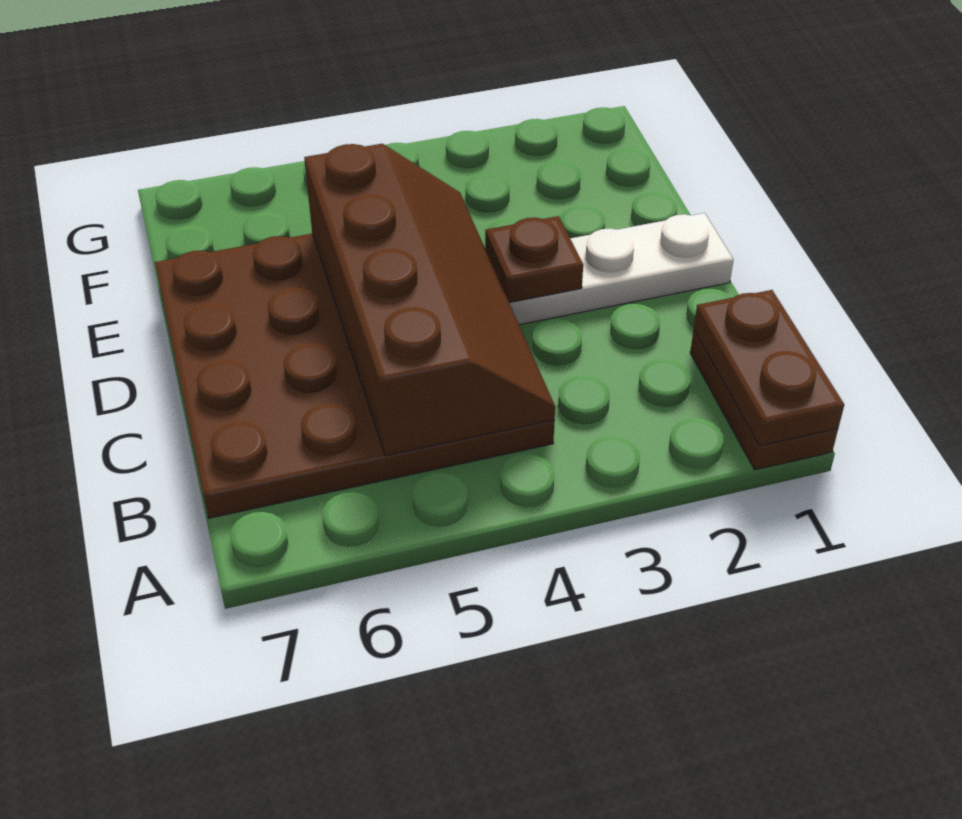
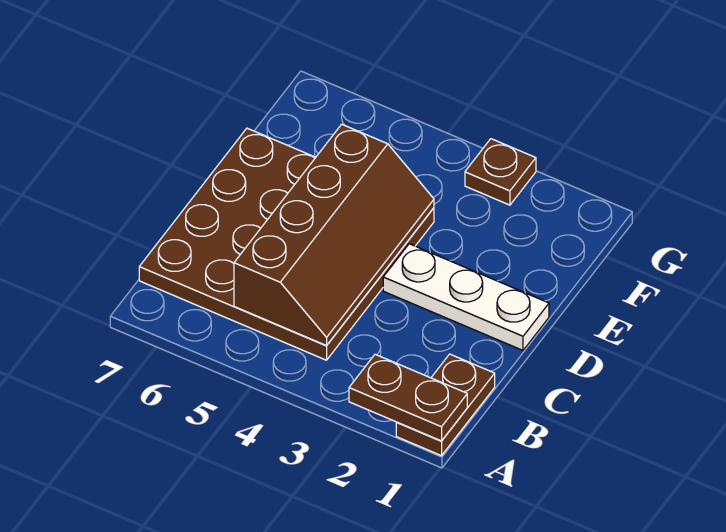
brown plate A1:B1 level 2 -> brown plate A1:A2 level 2
brown plate D3 level 2 -> brown plate G3 level 1

